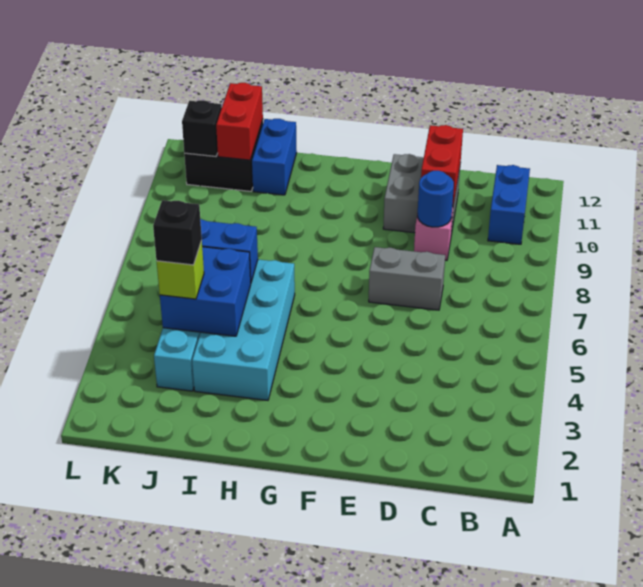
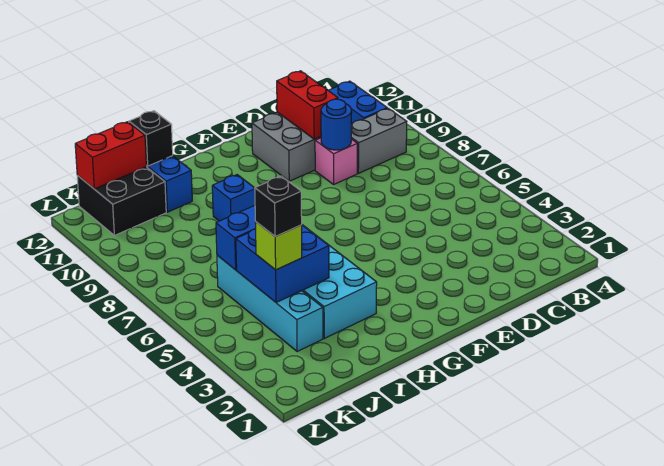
grey brick D7:E7 level 1 -> grey brick B9:C9 level 1
none -> blue brick H9 level 1
red brick J11:J12 level 2 -> red brick J12:K12 level 2
black brick K11 level 2 -> black brick I12 level 2

